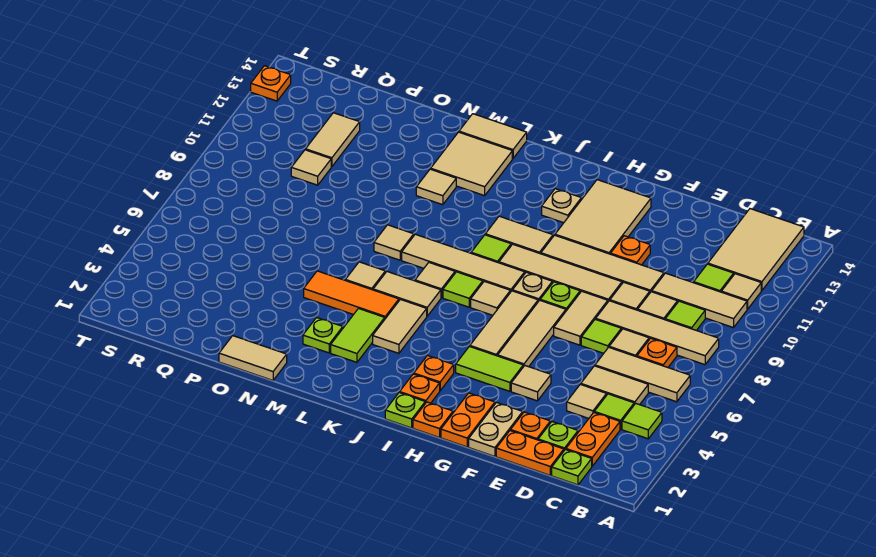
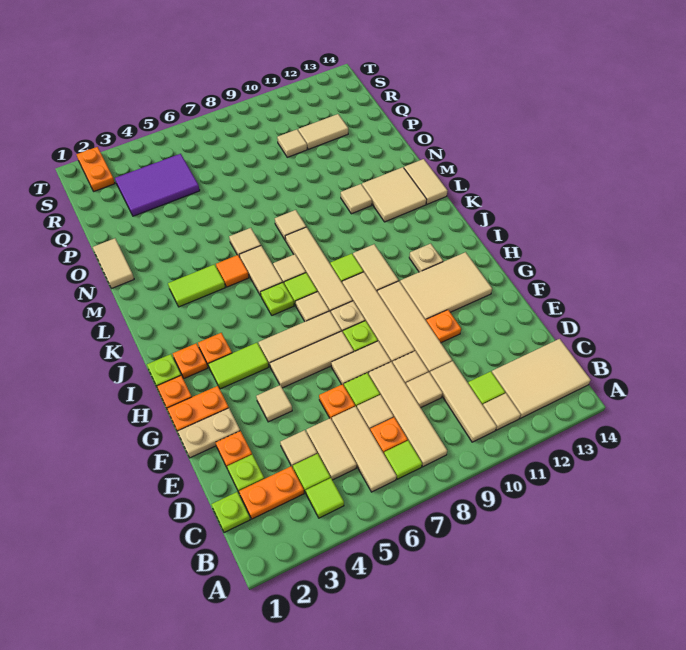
lime tile C9 level 1 -> lime tile B7 level 1
orange plate D1:E1 level 1 -> orange plate S2:T2 level 1
lime tile G4:H4 level 1 -> lime tile H3:H4 level 1
tan tile K4:K5 level 1 -> none
orange tile L5:N5 level 1 -> orange tile L5 level 1
lime plate M3 level 1 -> lime plate J6 level 1
none -> purple tile Q3:R5 level 1
orange plate T13 level 1 -> orange plate E6 level 1

